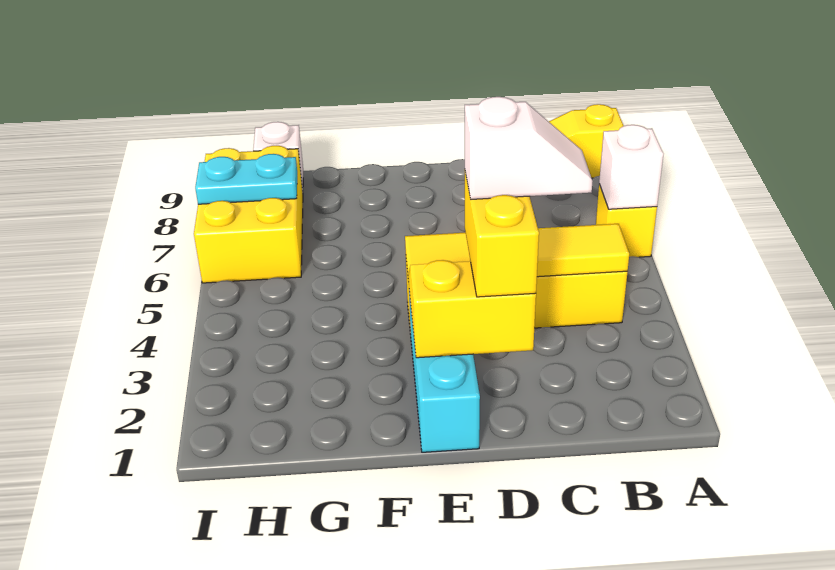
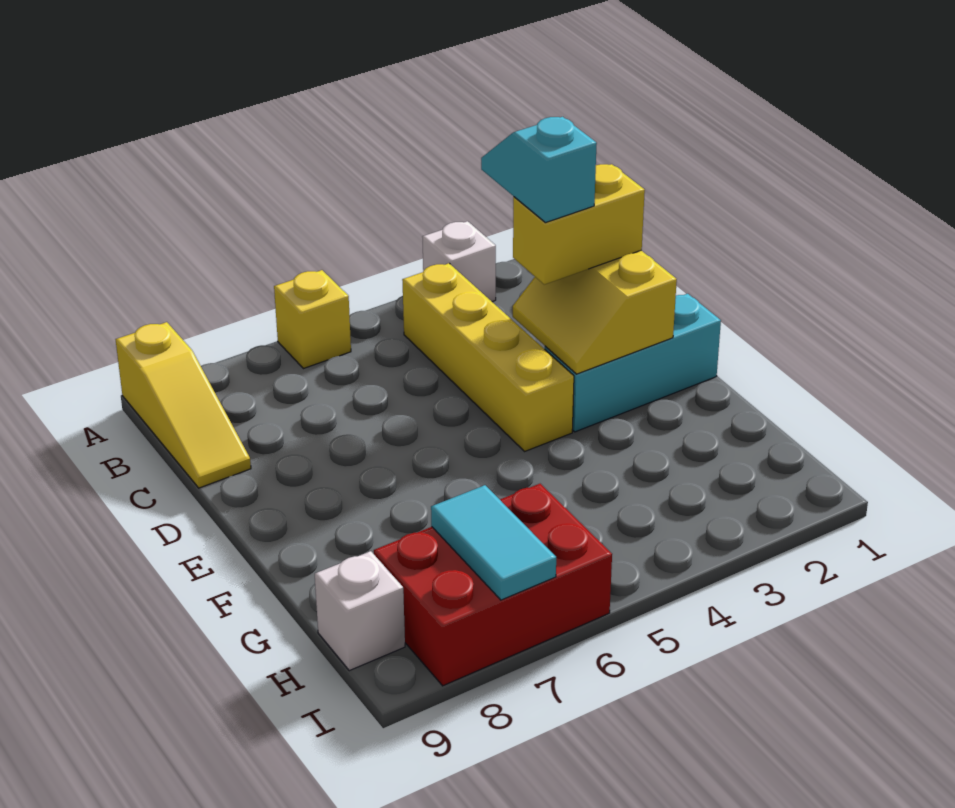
white brick A6 level 2 -> white brick A3 level 1
yellow tile B4:E4 level 2 -> none
white slope C3:D3 level 4 top D -> cyan slope C3:D3 level 4 top D
yellow brick H6:I8 level 1 -> red brick H6:I8 level 1
cyan plate H7:I7 level 2 -> cyan tile H7:I7 level 2

